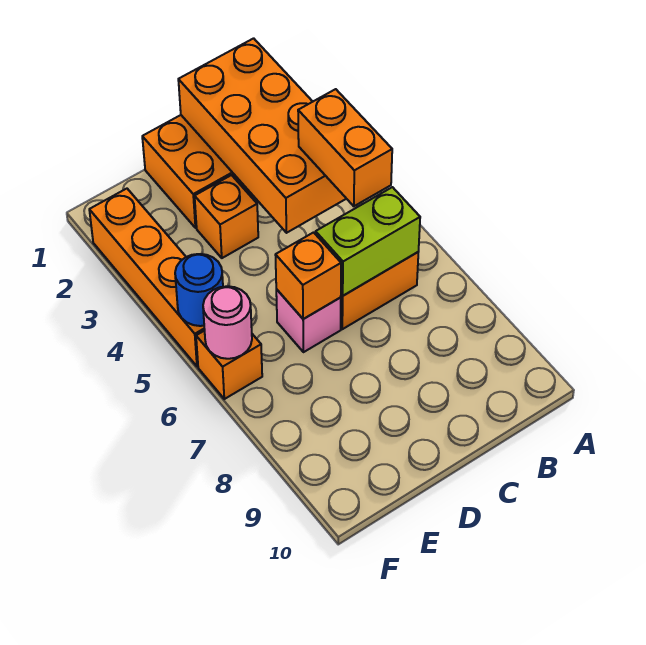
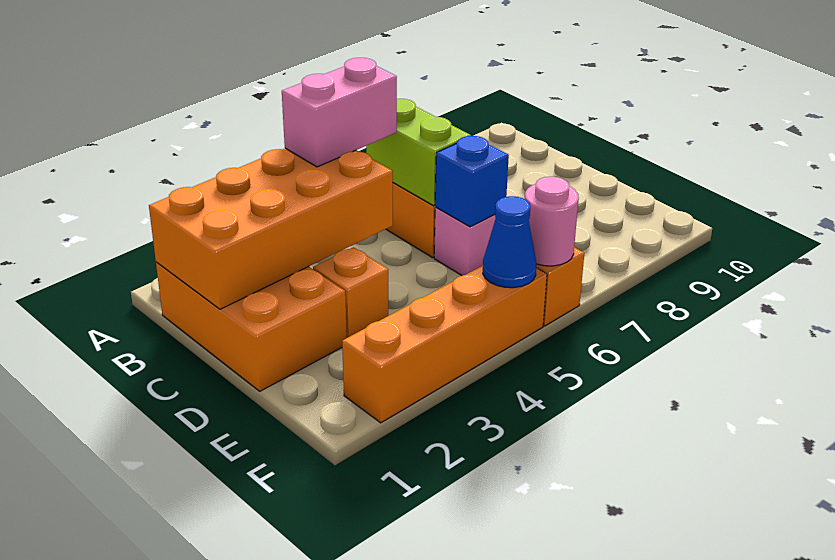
orange brick B4:B5 level 3 -> pink brick B4:B5 level 3
orange brick D6 level 2 -> blue brick D6 level 2
blue round brick F5 level 2 -> blue cone F5 level 2

